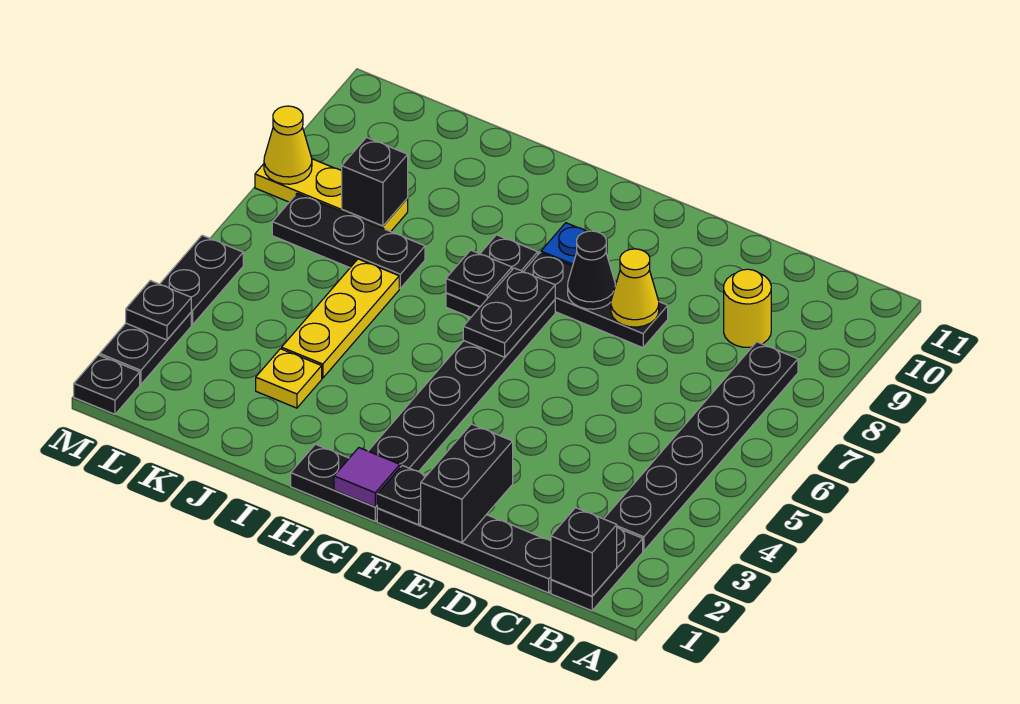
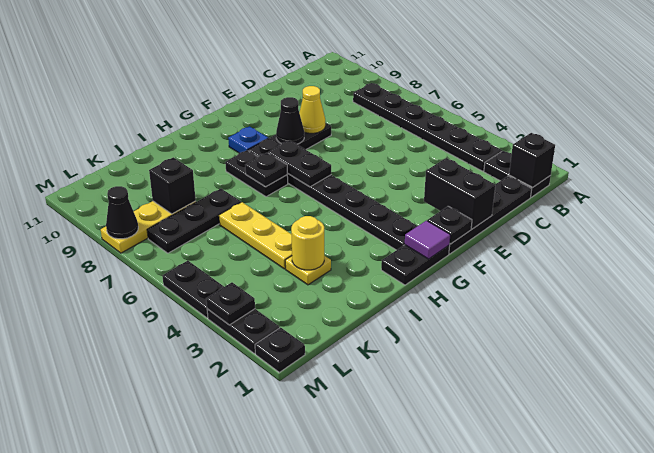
yellow round brick C9 level 1 -> yellow round brick J3 level 2
yellow cone M8 level 2 -> black cone M8 level 2

